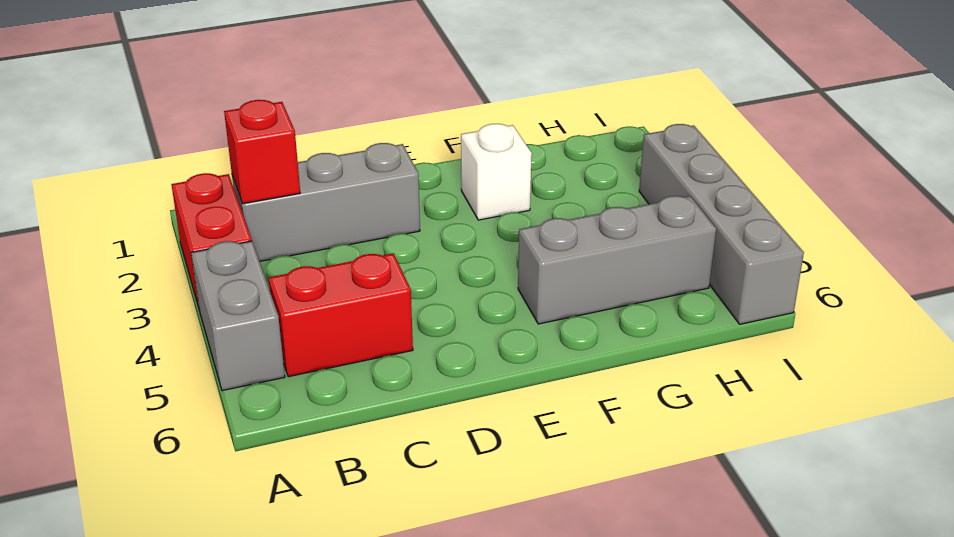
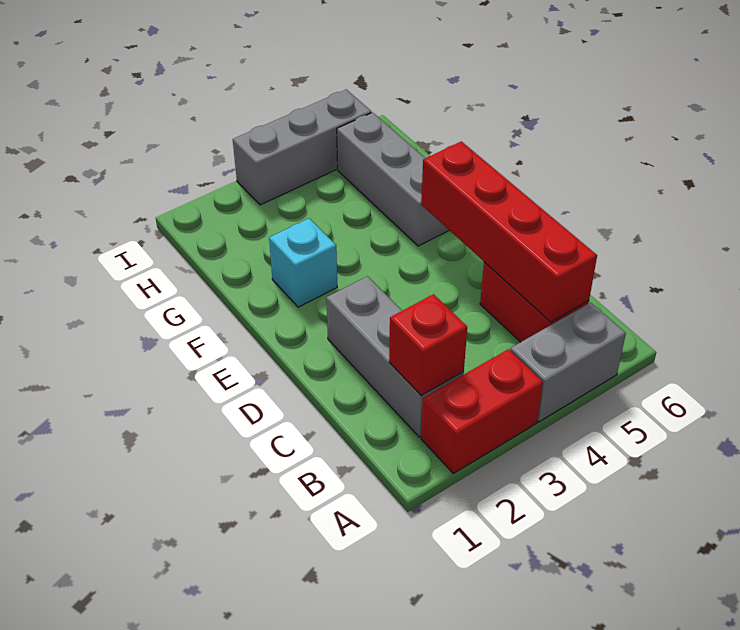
none -> red brick B5:E5 level 2
white brick F2 level 1 -> cyan brick F2 level 1
grey brick I3:I6 level 1 -> grey brick I3:I5 level 1

